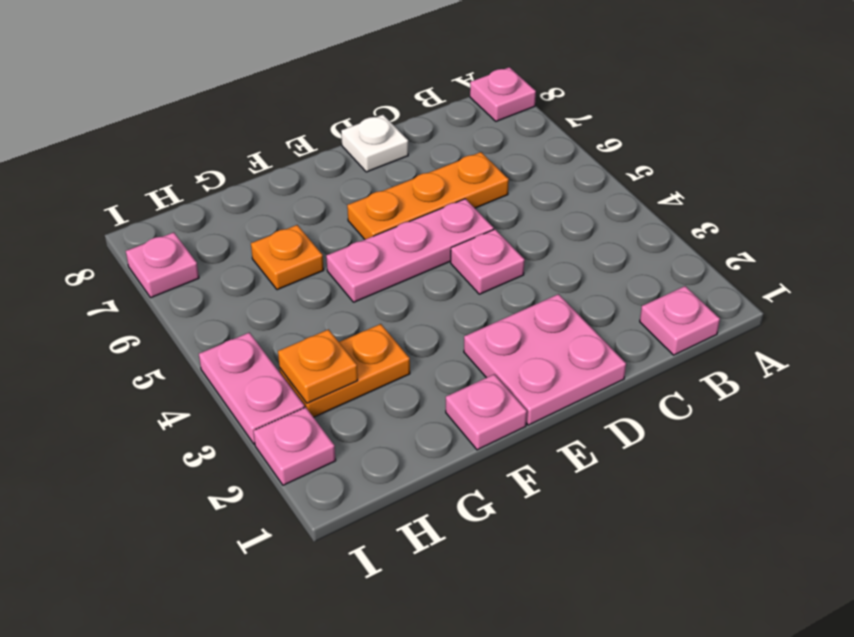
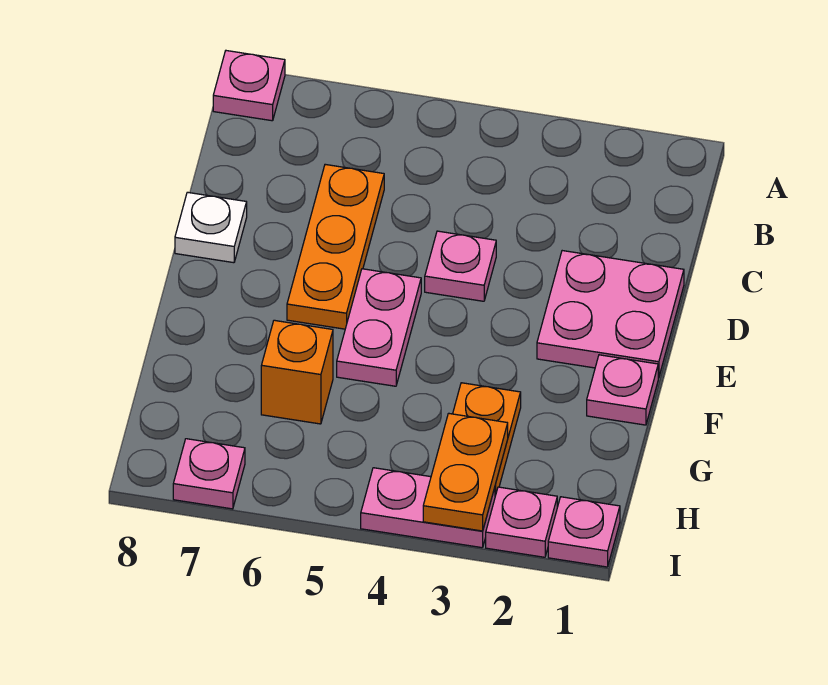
pink plate B1 level 1 -> pink plate I1 level 1
pink plate D5:F5 level 1 -> pink plate E5:F5 level 1
orange plate G6 level 1 -> orange brick G6 level 1
orange plate H3 level 2 -> orange plate H3:I3 level 2

